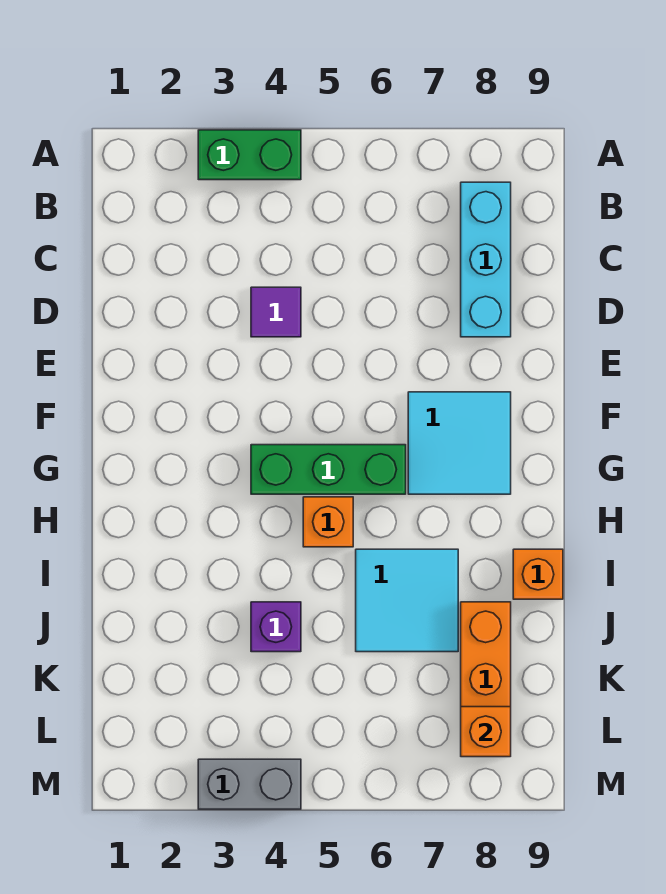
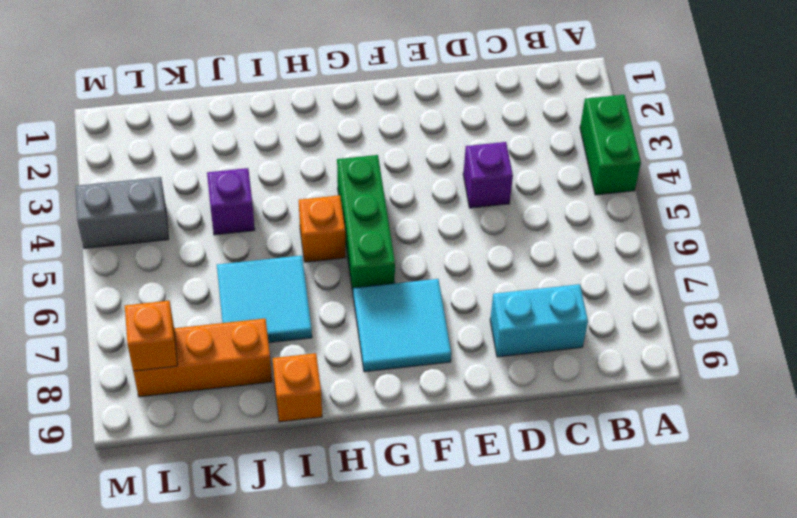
cyan brick B8:D8 level 1 -> cyan brick C8:D8 level 1
purple tile D4 level 1 -> purple brick D4 level 1
grey brick M3:M4 level 1 -> grey brick L4:M4 level 1

